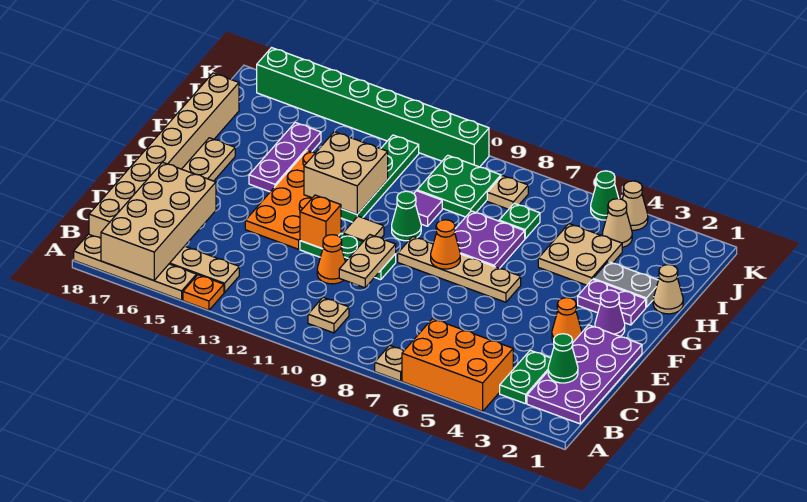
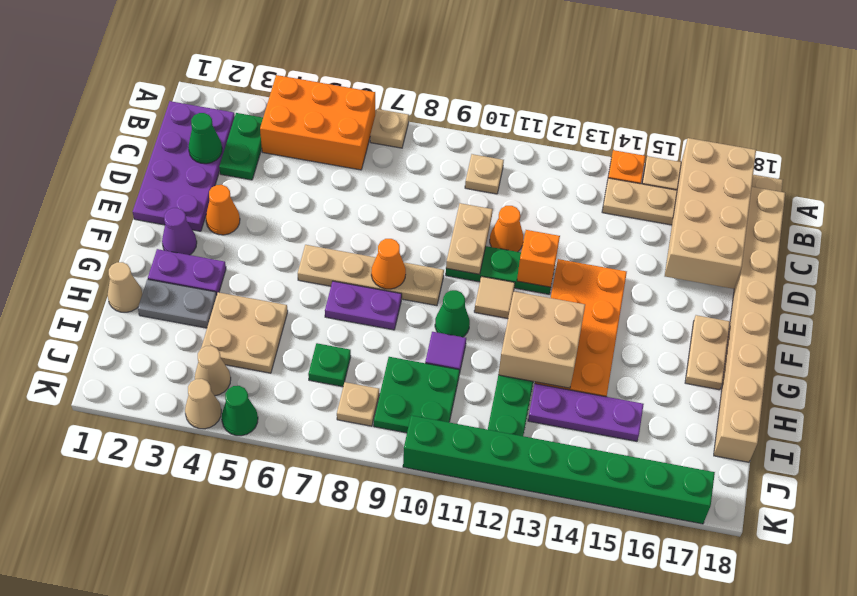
purple plate G7:H8 level 1 -> purple plate G7:G8 level 1
purple plate G15:I15 level 1 -> purple plate I13:I15 level 1

